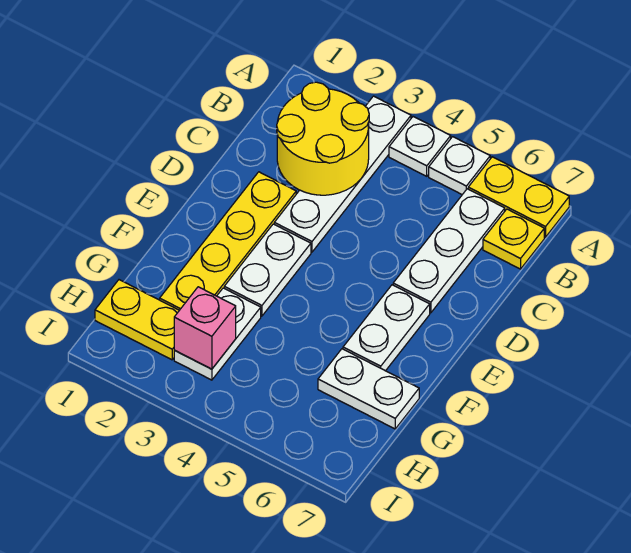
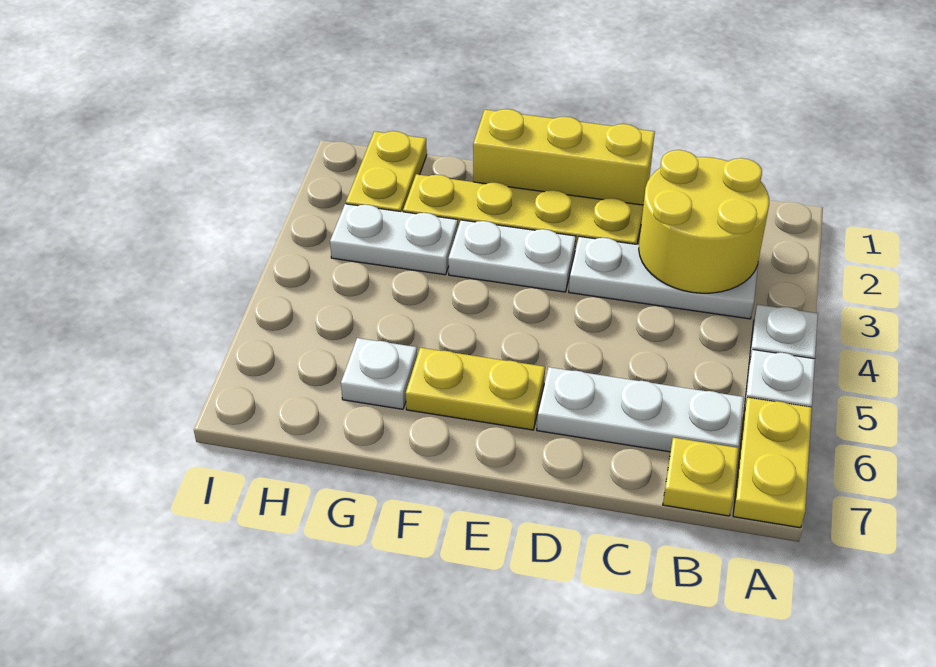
white plate A3:D3 level 1 -> white plate B3:D3 level 1
none -> yellow brick D1:F1 level 1
white plate E6:F6 level 1 -> yellow plate E6:F6 level 1
white plate G6:G7 level 1 -> white plate G6 level 1
pink brick H3 level 2 -> none

